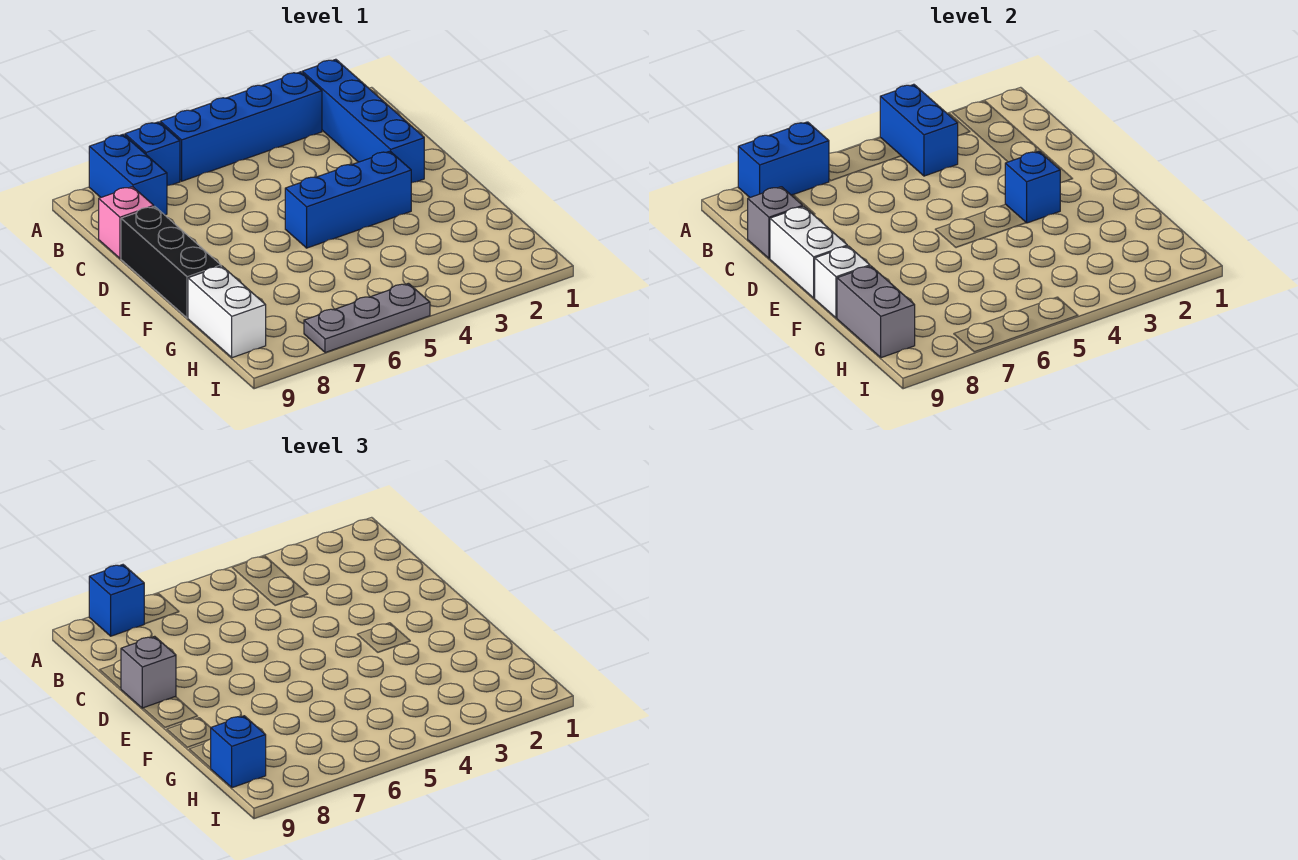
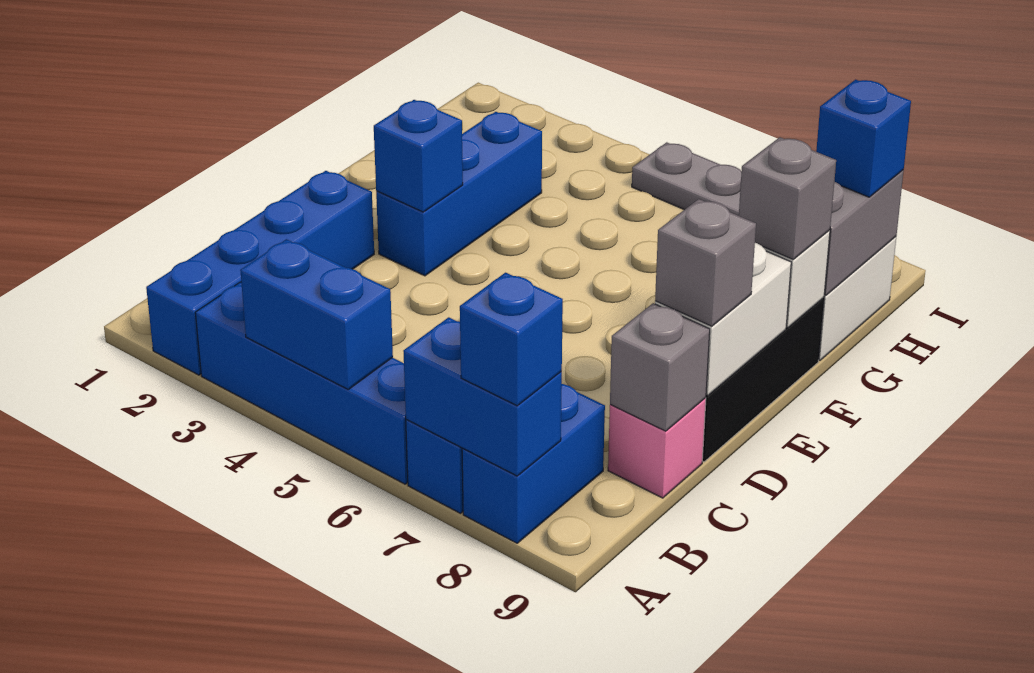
blue brick A4:B4 level 2 -> blue brick A4:A5 level 2
blue brick E3:E5 level 1 -> blue brick E3:G3 level 1
none -> grey brick F9 level 3

